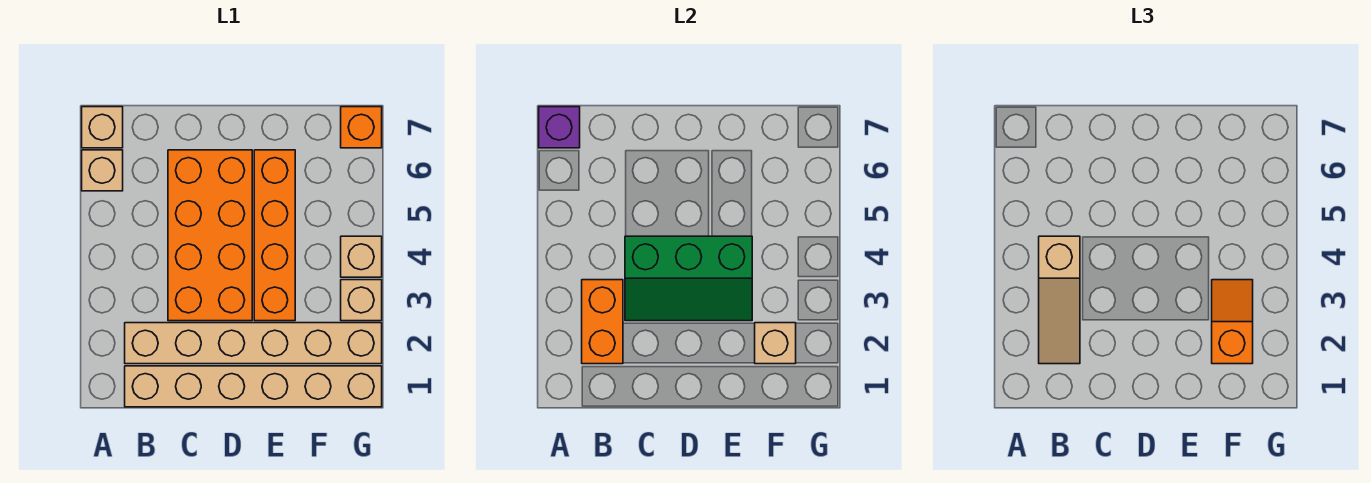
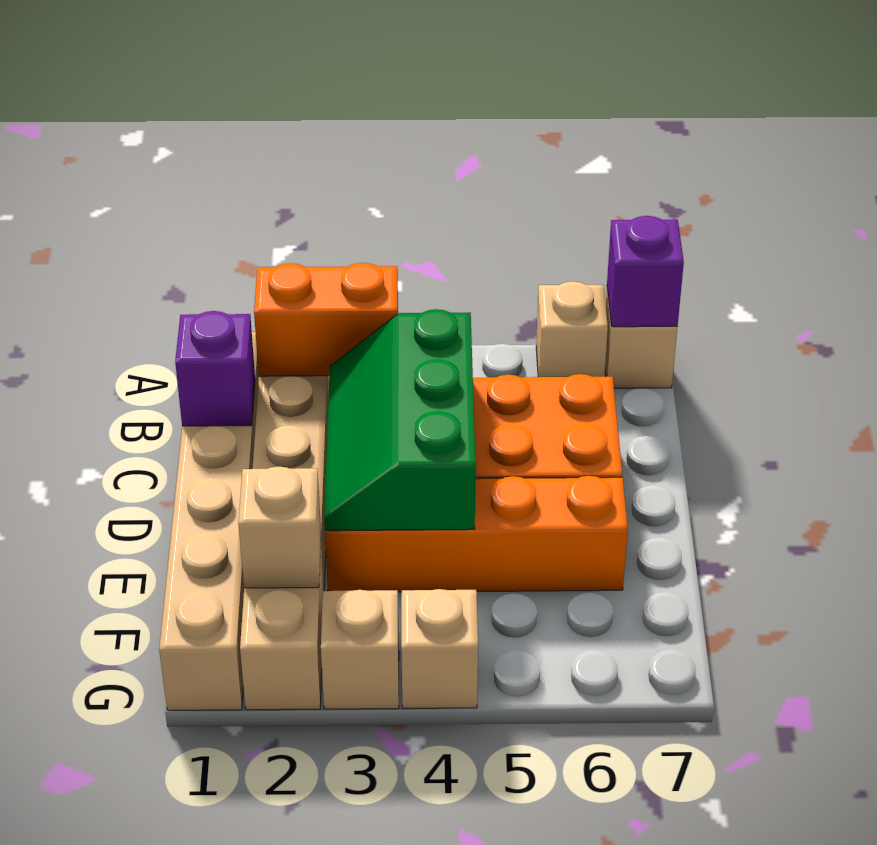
tan slope B2:B4 level 3 top 4 -> none
none -> purple brick C1 level 2
orange slope F2:F3 level 3 top 2 -> none
orange brick G7 level 1 -> none

